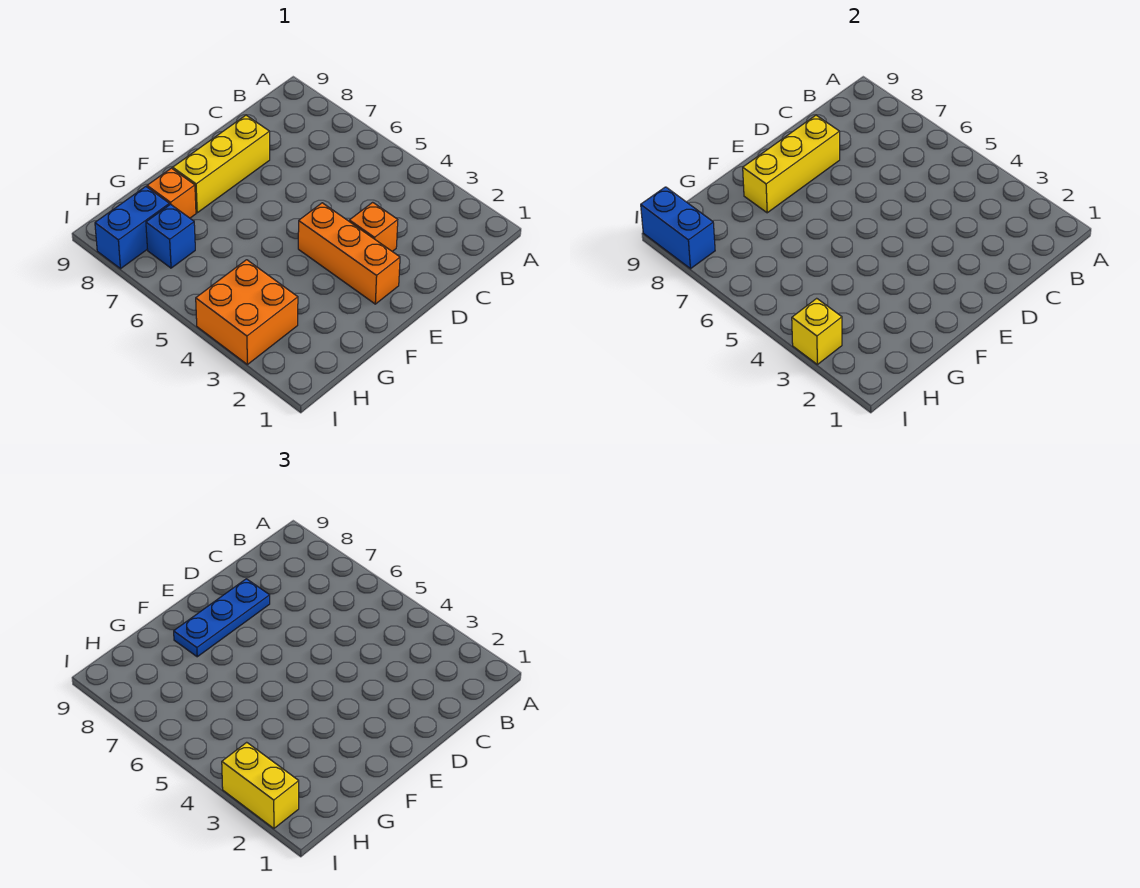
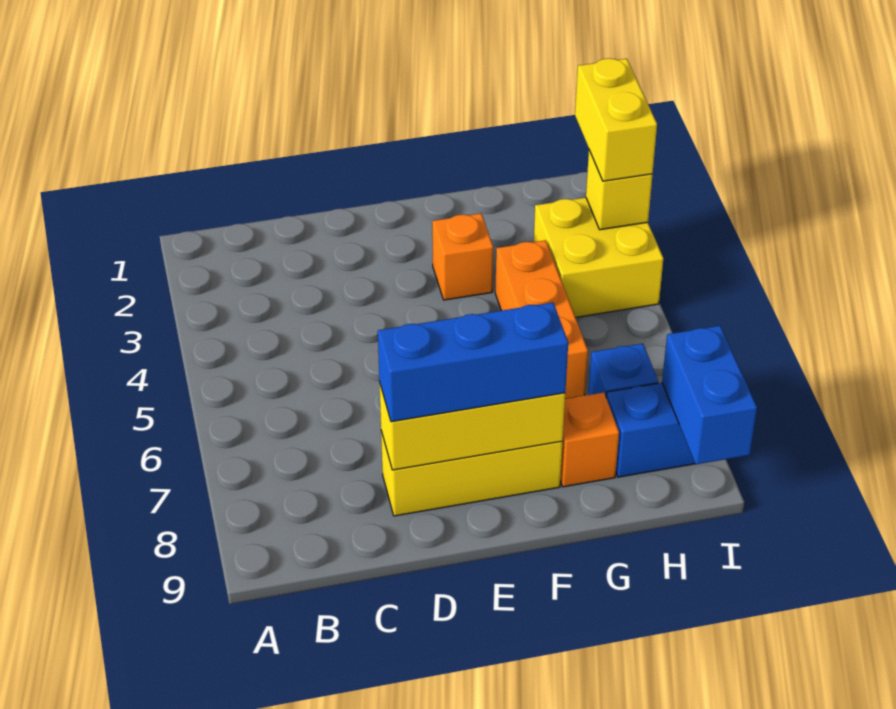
orange brick D3 level 1 -> orange brick F3 level 1
blue plate D8:F8 level 3 -> blue brick D8:F8 level 3
orange brick E2:E4 level 1 -> orange brick G4:G6 level 1
orange brick H3:I4 level 1 -> yellow brick H3:I4 level 1

